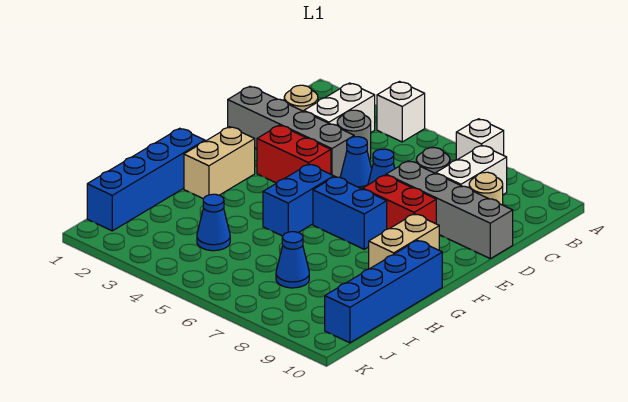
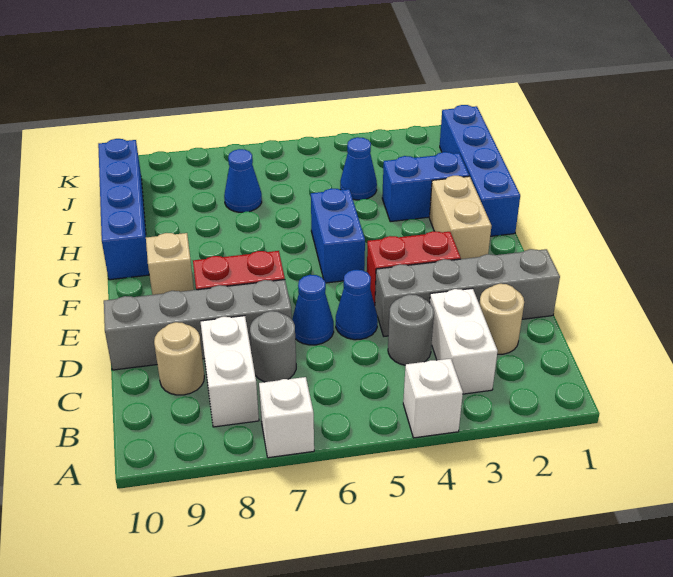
blue brick F6:F7 level 1 -> blue brick H2:H3 level 1
tan brick F9:G9 level 1 -> tan brick F9 level 1

